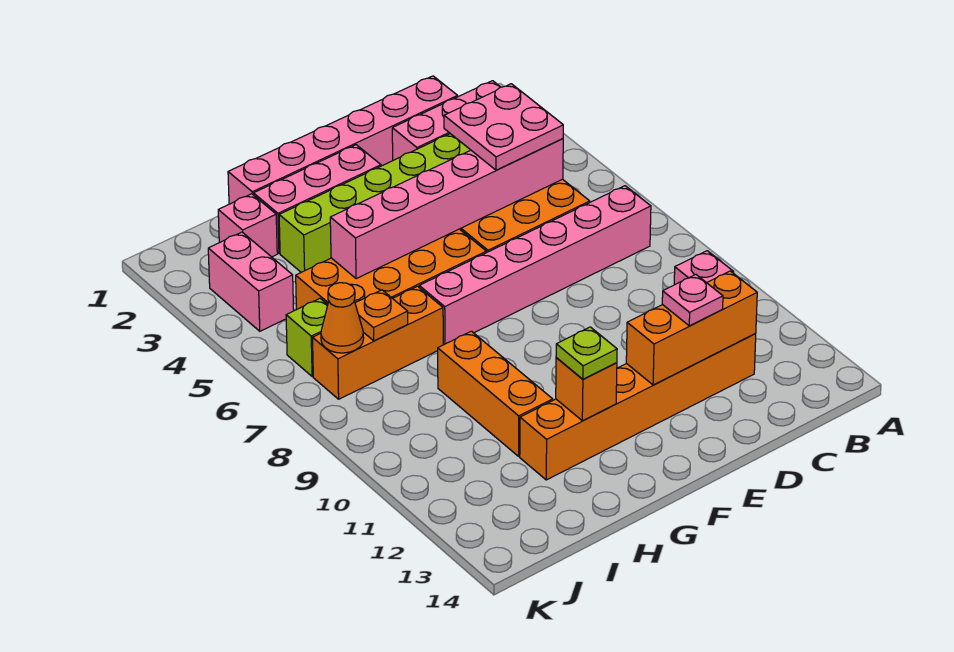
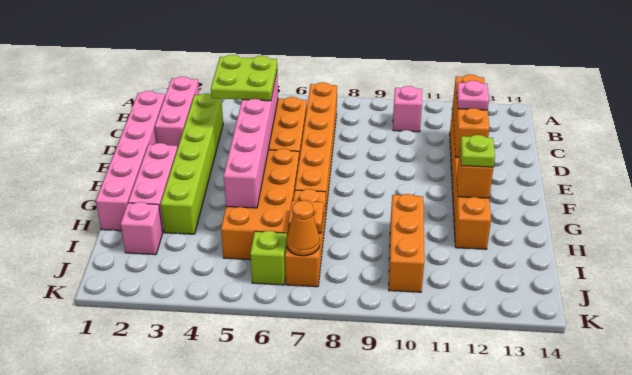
pink brick B7:G7 level 1 -> orange brick B7:G7 level 1
pink plate C4:D5 level 3 -> lime plate C4:D5 level 3
orange brick H9:H11 level 1 -> orange brick H10:J10 level 1
pink brick J3:J4 level 1 -> none

